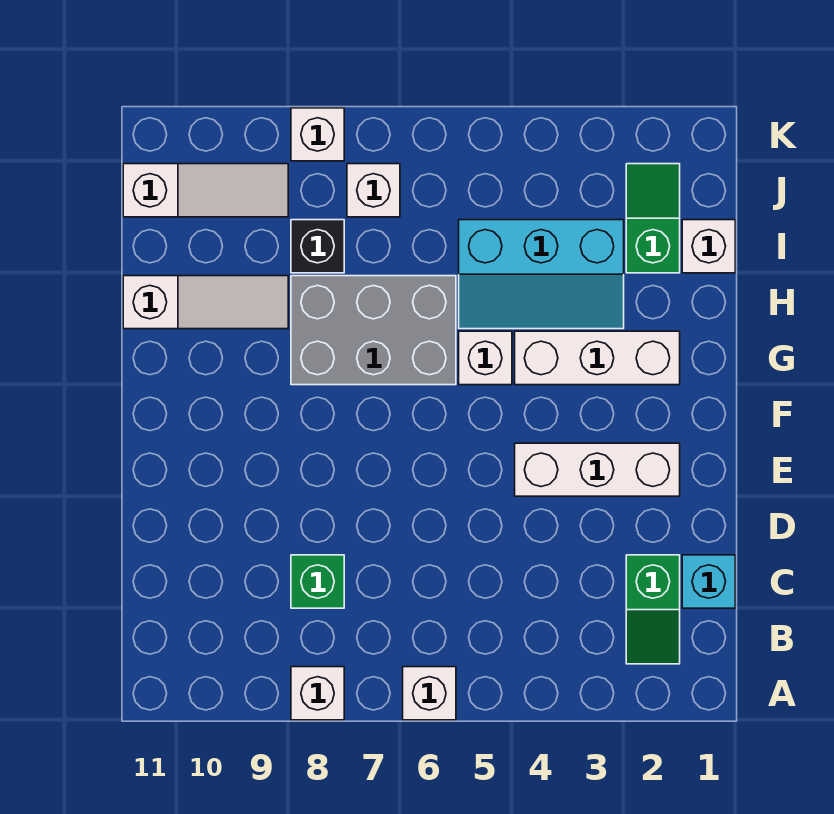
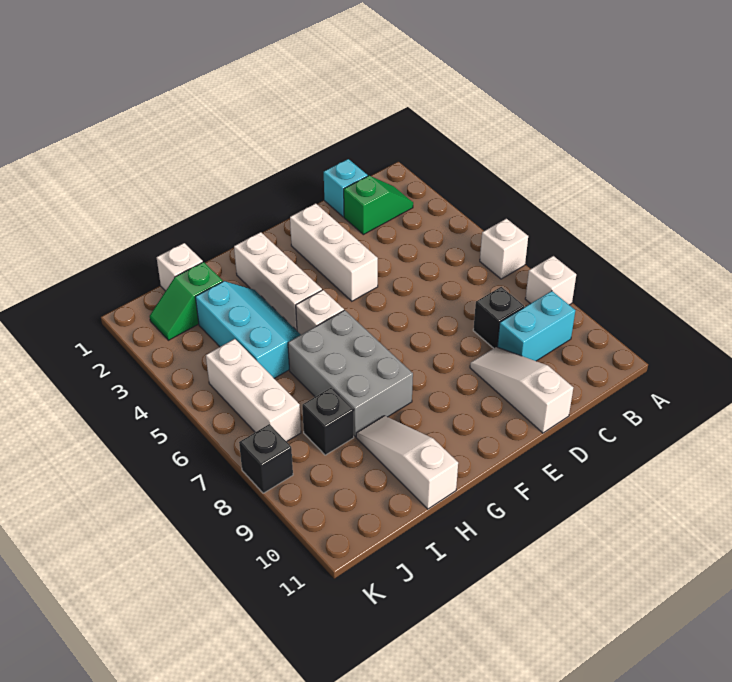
none -> cyan brick B9:C9 level 1
green brick C8 level 1 -> black brick C8 level 1
white brick J7 level 1 -> white brick J5:J7 level 1
white slope J9:J11 level 1 top 11 -> white slope D9:D11 level 1 top 11
white brick K8 level 1 -> black brick K8 level 1

